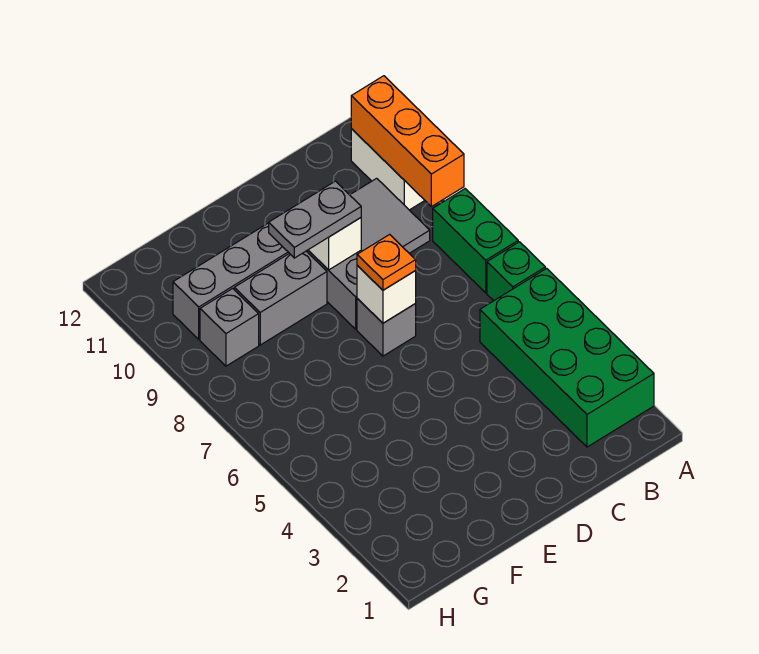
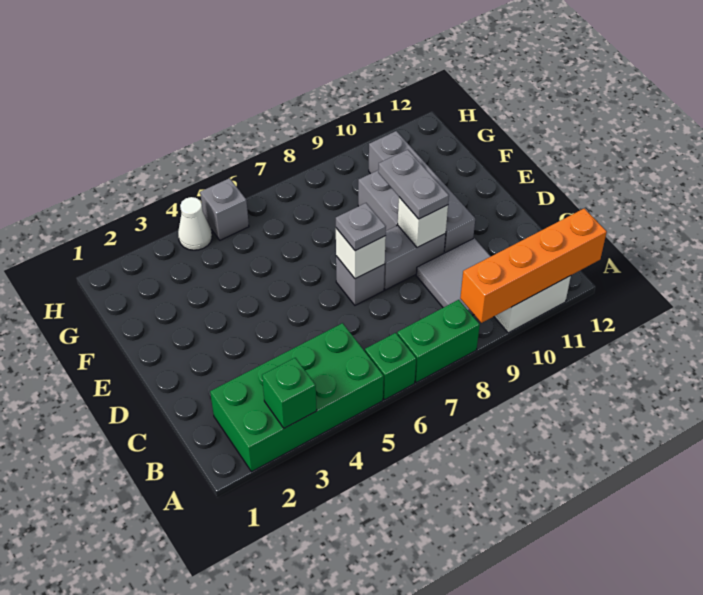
none -> green brick A3 level 2
orange brick A9:A11 level 2 -> orange brick A9:A12 level 2
orange plate D7 level 3 -> grey plate D7 level 3
grey brick G9 level 1 -> grey brick H5 level 1
none -> white cone H4 level 1

